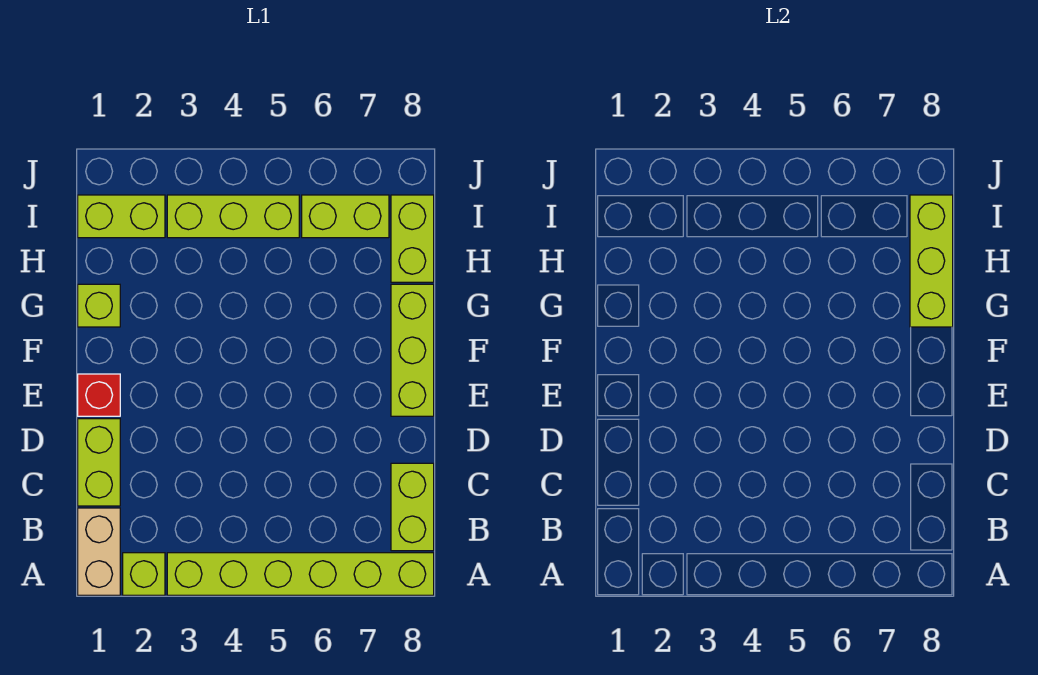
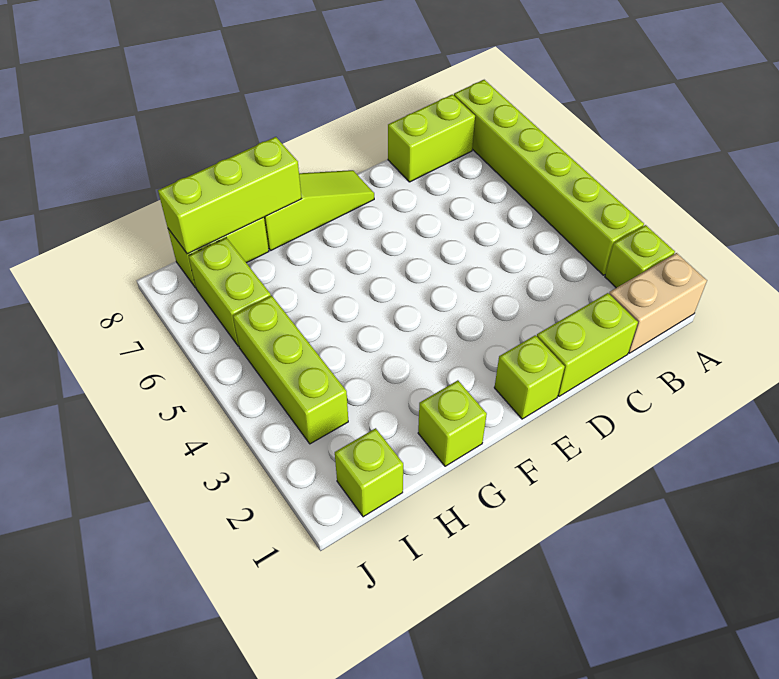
red brick E1 level 1 -> lime brick E1 level 1
lime brick E8:G8 level 1 -> lime slope E8:G8 level 1 top G
lime brick I1:I2 level 1 -> lime brick I1 level 1

